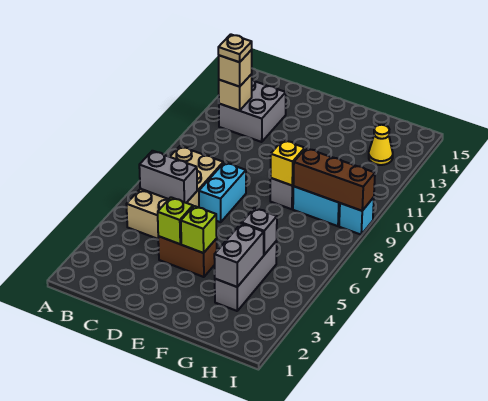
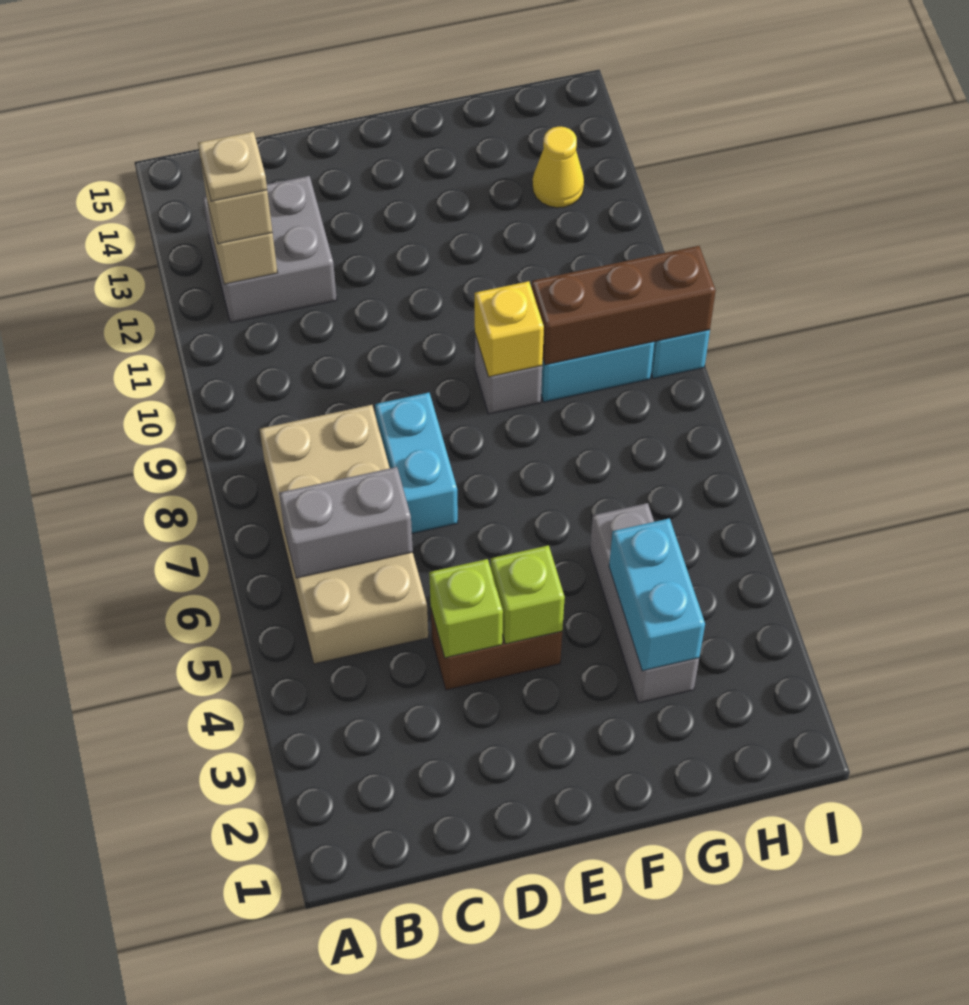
grey brick G3:G4 level 2 -> cyan brick G3:G4 level 2
grey brick G5 level 2 -> none

